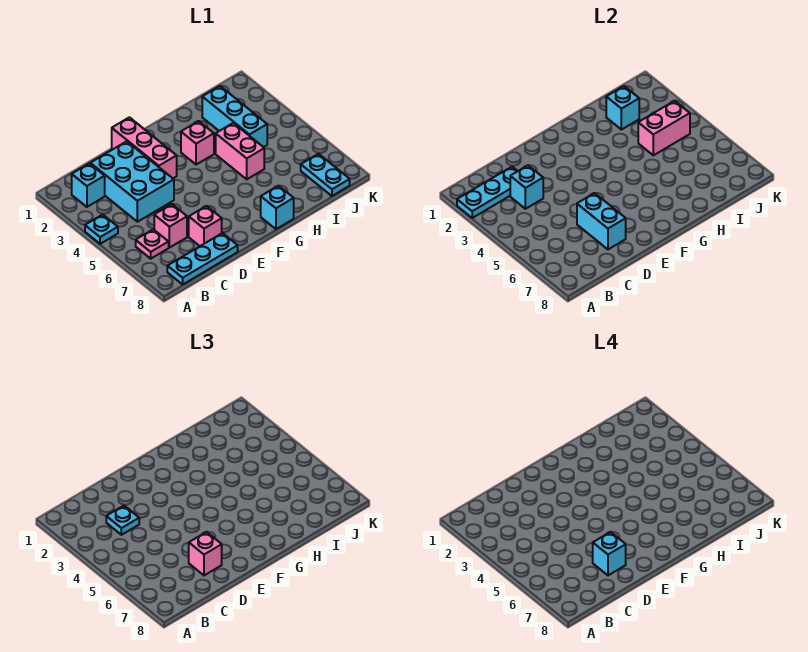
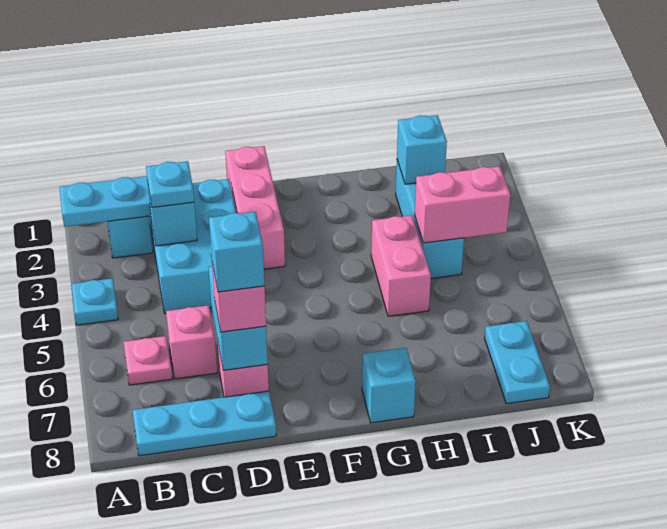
pink brick G3 level 1 -> none

